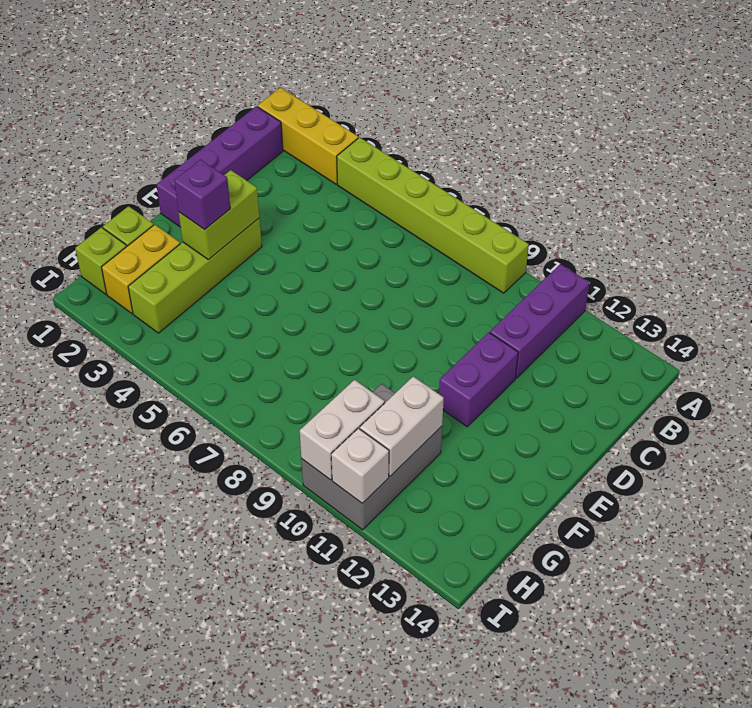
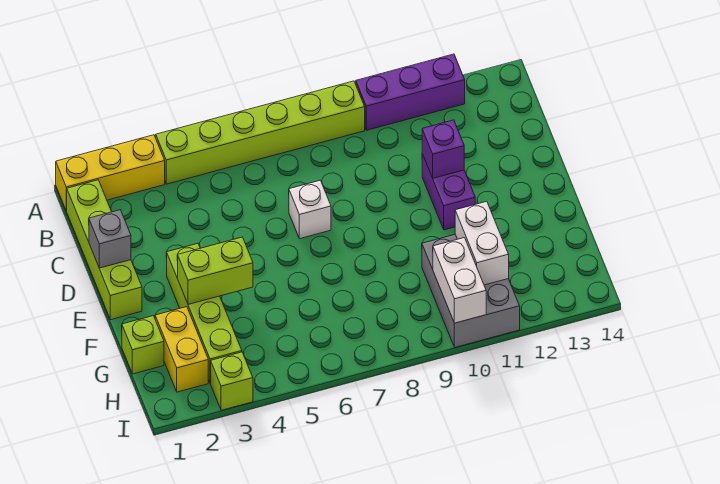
purple brick A11:C11 level 1 -> purple brick A10:A12 level 1
purple brick B1:E1 level 1 -> lime brick B1:E1 level 1
none -> grey brick D1 level 2
lime brick E3:F3 level 2 -> lime brick F3:F4 level 2
purple brick F3 level 3 -> purple brick D11 level 2
lime brick H1 level 1 -> lime brick I3 level 1
white brick I11 level 2 -> white brick D7 level 1

